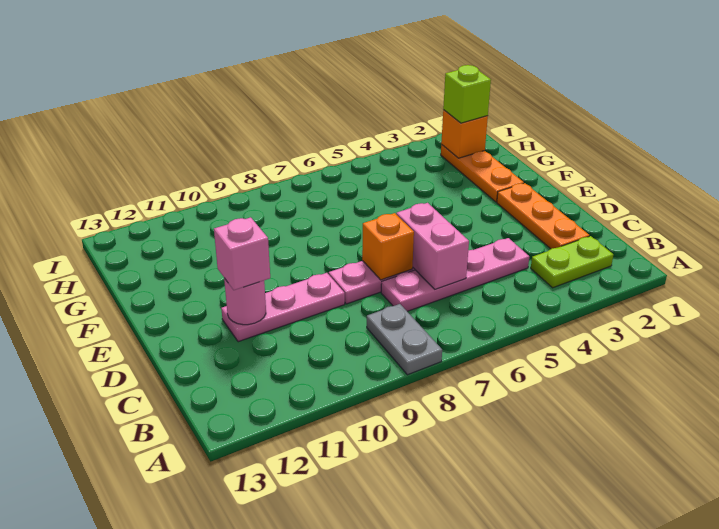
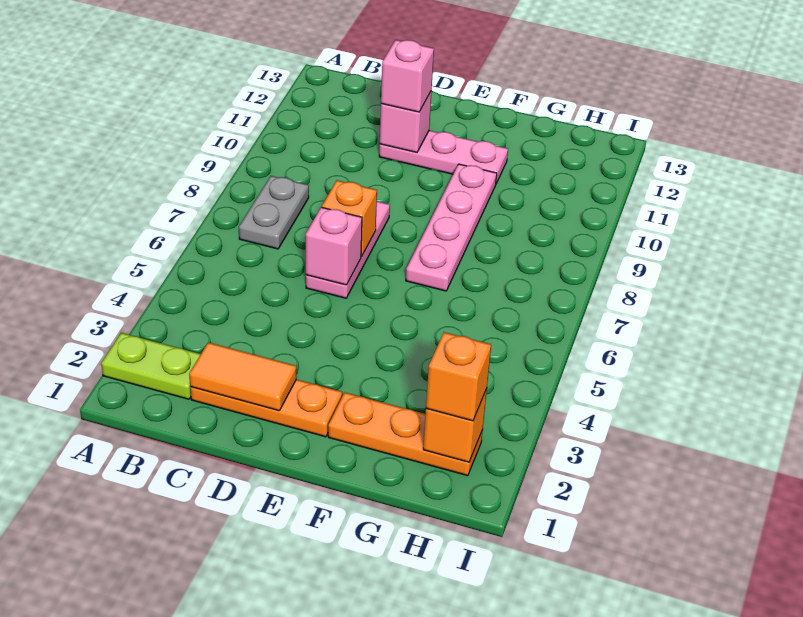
grey plate A8:B8 level 1 -> grey plate B7:B8 level 1
lime plate B2:B3 level 1 -> lime plate A2:B2 level 1
none -> orange tile C2:D2 level 2
pink plate C4:C7 level 1 -> pink plate F7:F10 level 1
pink brick C6:D6 level 2 -> pink brick D6 level 2
pink plate D9:D11 level 1 -> pink plate D11:F11 level 1
pink round brick D11 level 2 -> pink brick D11 level 2
lime brick H2 level 3 -> orange brick H2 level 3

